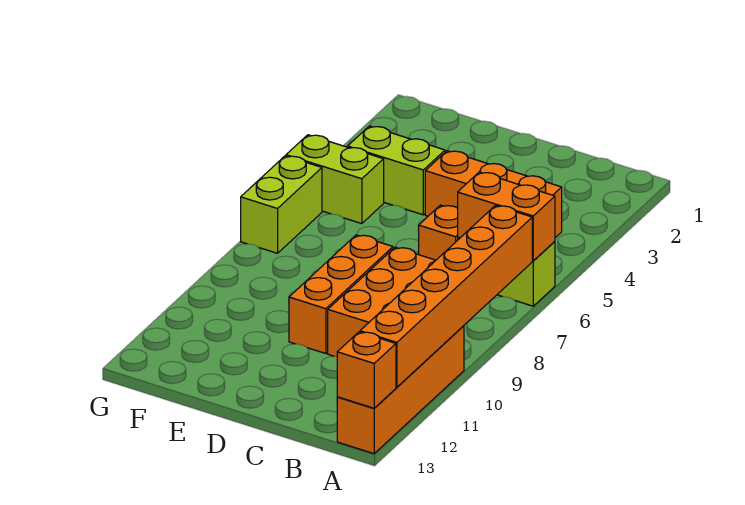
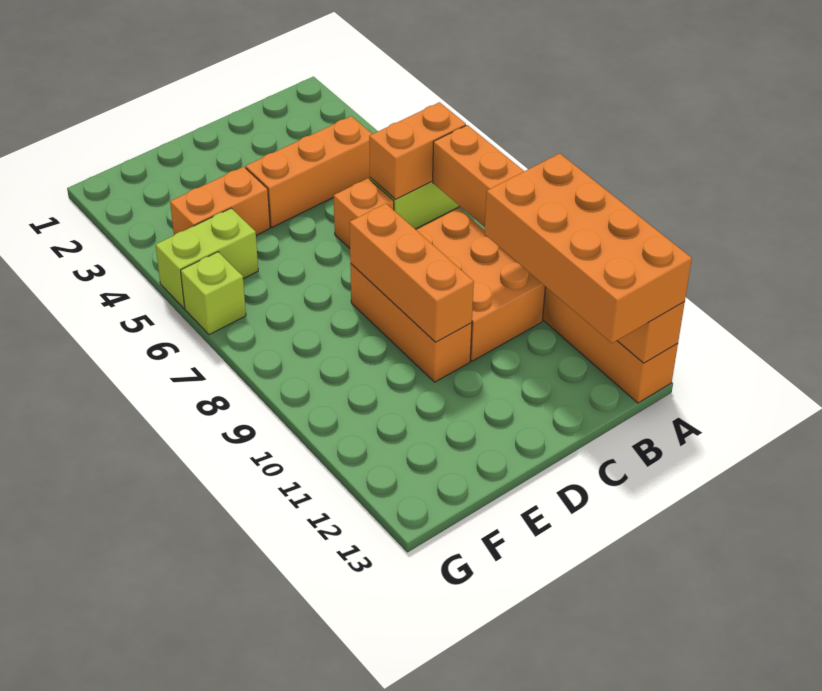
none -> orange brick A10:B13 level 3
none -> orange brick D8:D10 level 2
lime brick E4:F4 level 1 -> orange brick E4:F4 level 1
lime brick G6:G7 level 1 -> lime brick G6 level 1

